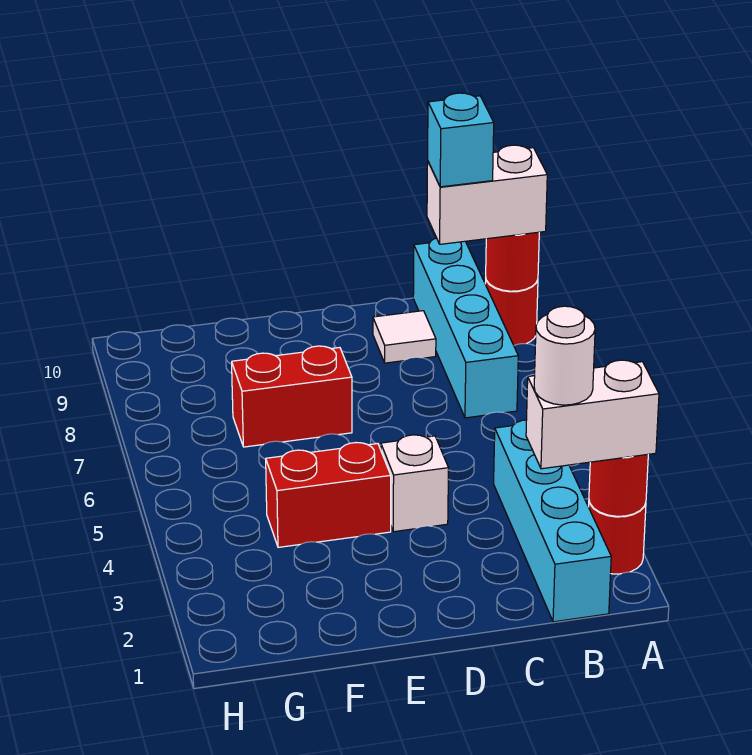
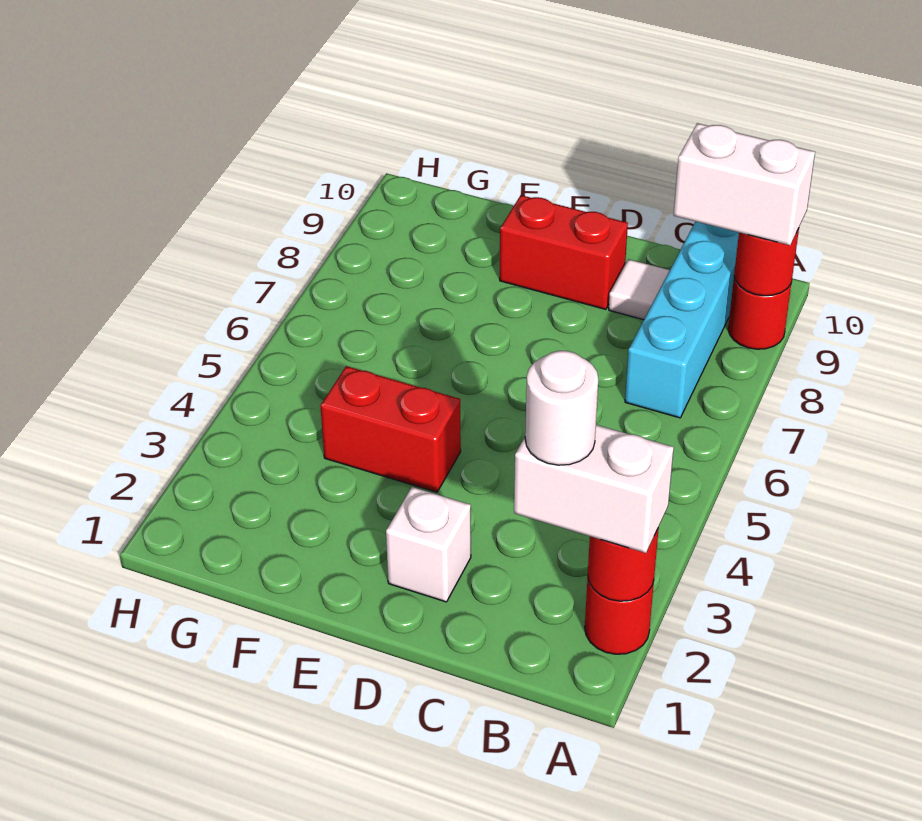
cyan brick B1:B4 level 1 -> none
cyan brick B9 level 4 -> none
white brick D4 level 1 -> white brick D2 level 1
red brick E7:F7 level 1 -> red brick D9:E9 level 1

